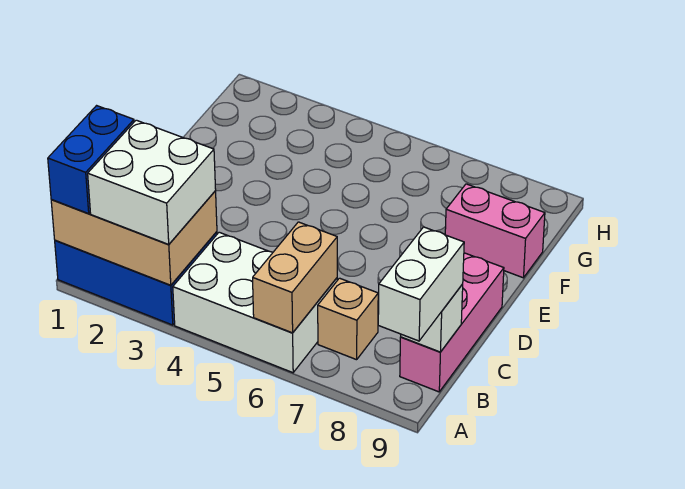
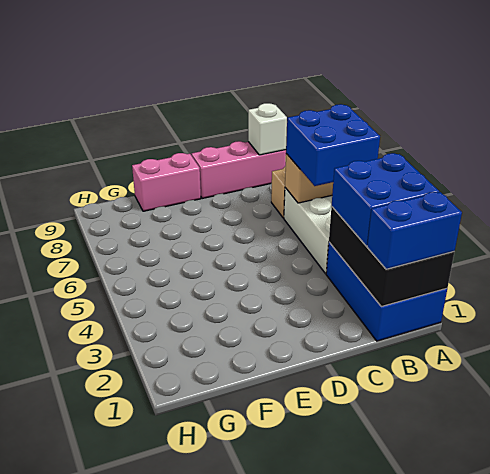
tan brick A1:B3 level 2 -> black brick A1:B3 level 2
white brick A2:B3 level 3 -> blue brick A2:B3 level 3
none -> blue brick A5:B6 level 3
white brick A9:B9 level 3 -> none
pink brick F8:F9 level 1 -> pink brick E9:F9 level 1

